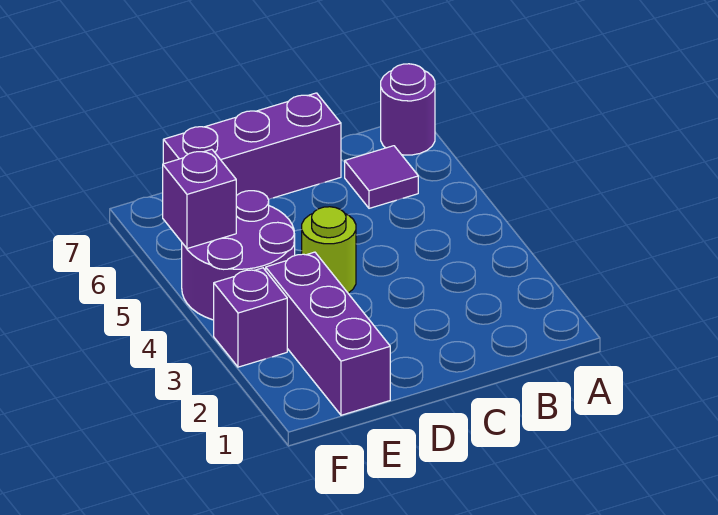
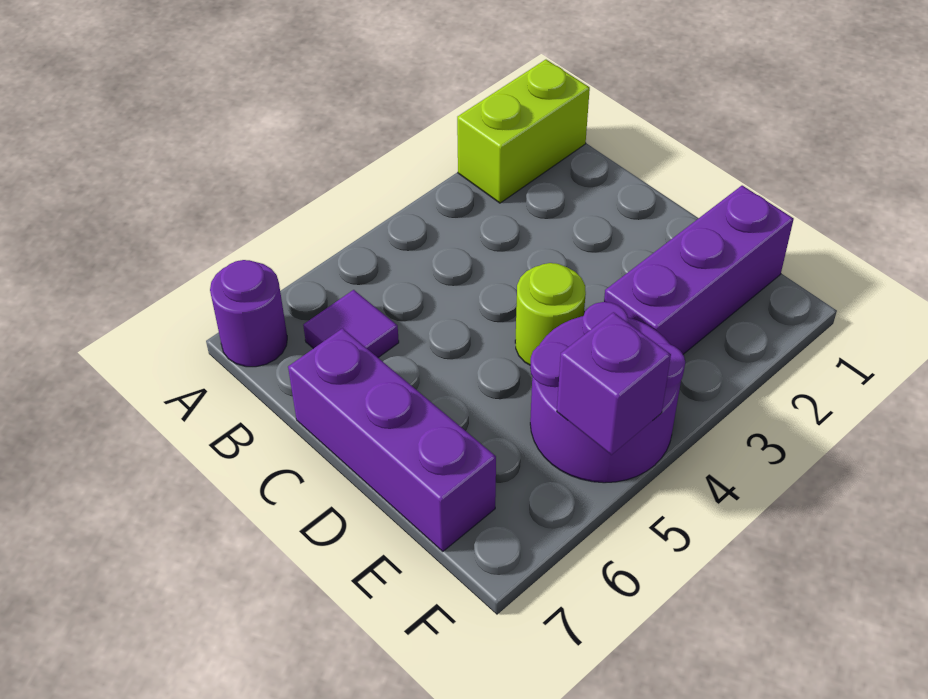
none -> lime brick A1:A2 level 1
purple brick F3 level 1 -> none

